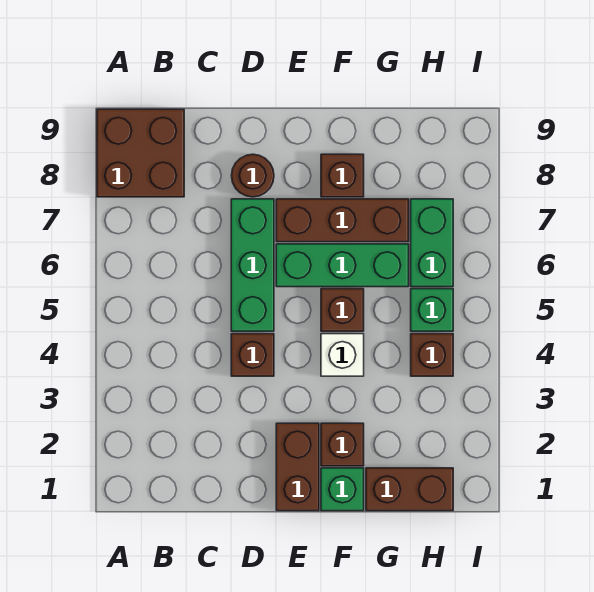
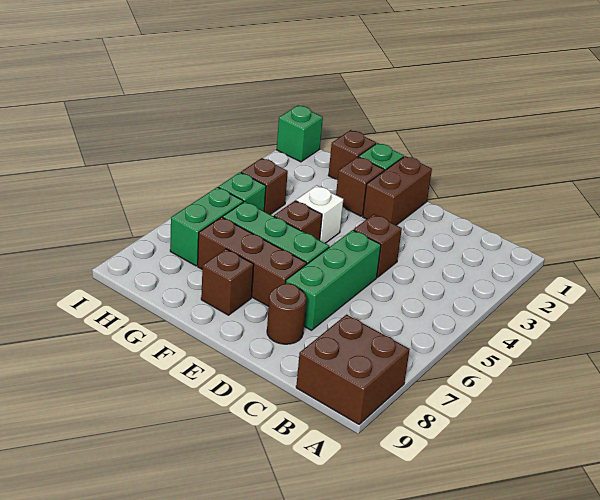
brown brick G1:H1 level 1 -> brown brick G1 level 1
none -> green brick I1 level 1

